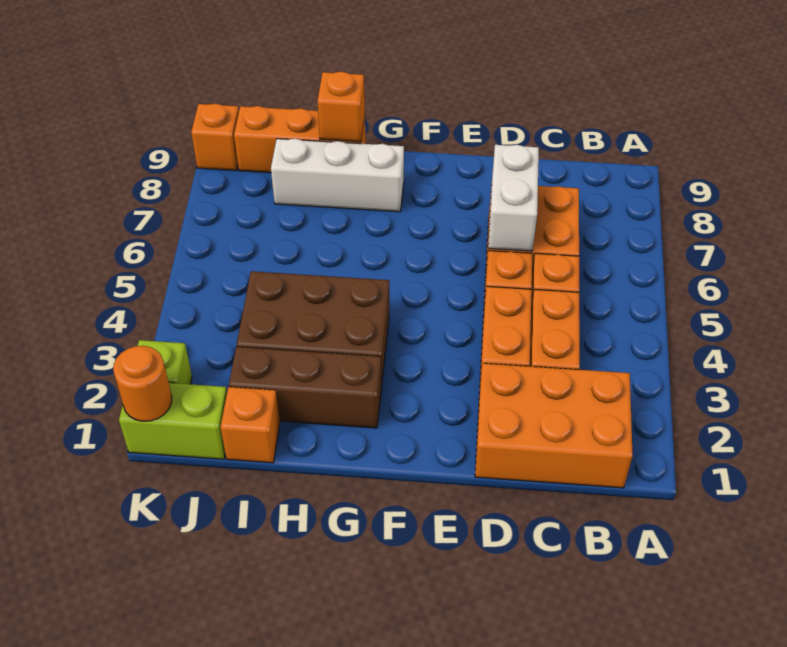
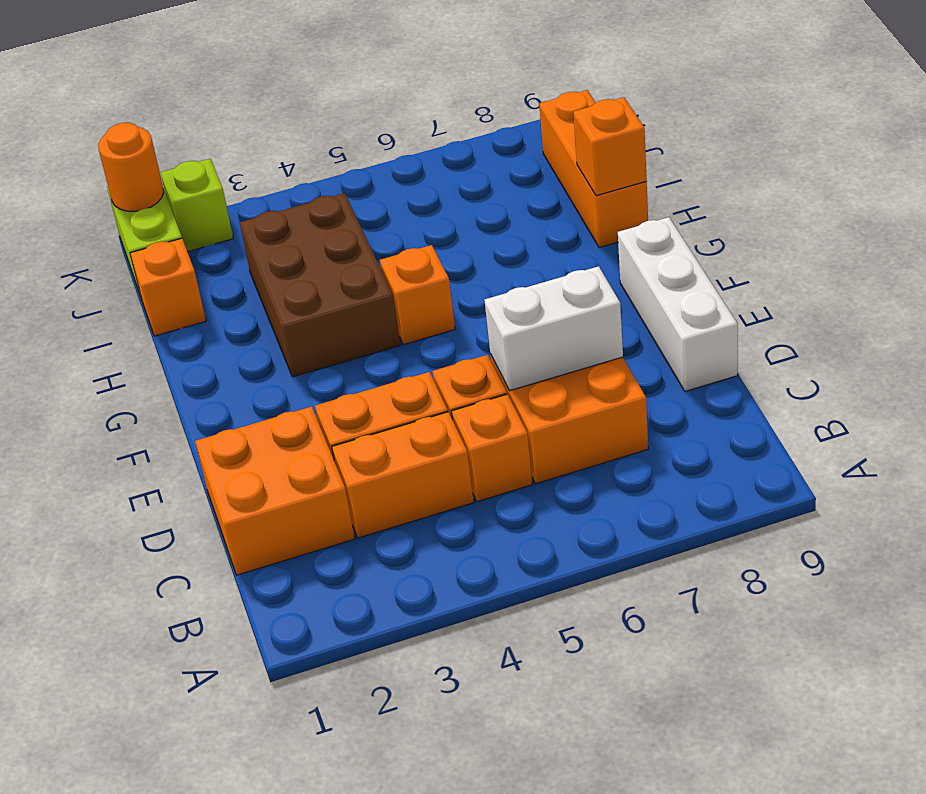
orange brick B1:D2 level 1 -> orange brick C1:D2 level 1
brown brick G2:I2 level 1 -> none
white brick G8:I8 level 1 -> white brick D9:F9 level 1
orange brick K9 level 1 -> orange brick G5 level 1

